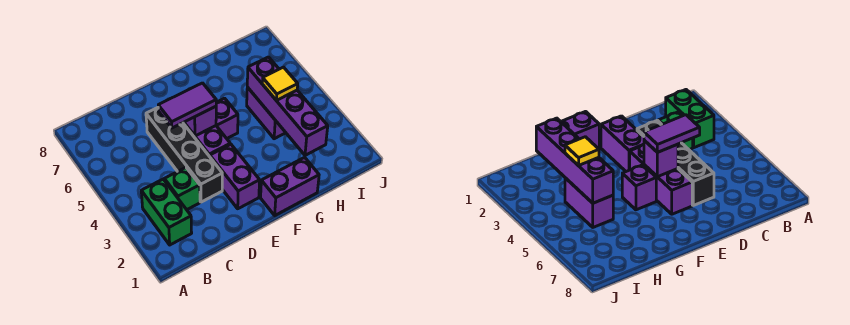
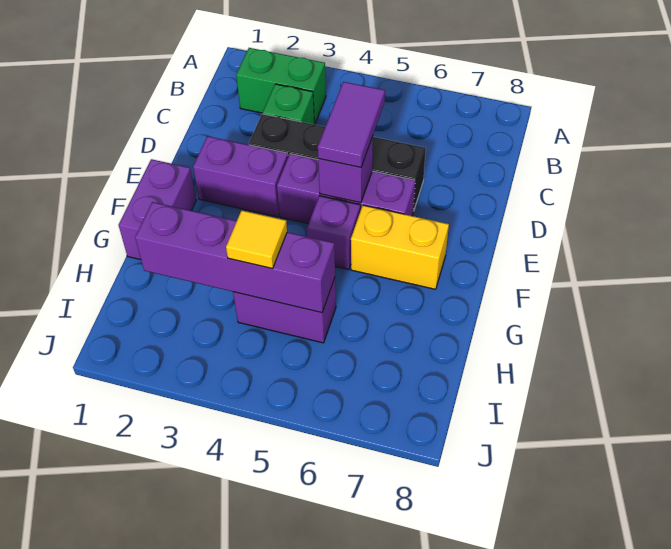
none -> yellow brick F6:F7 level 1

